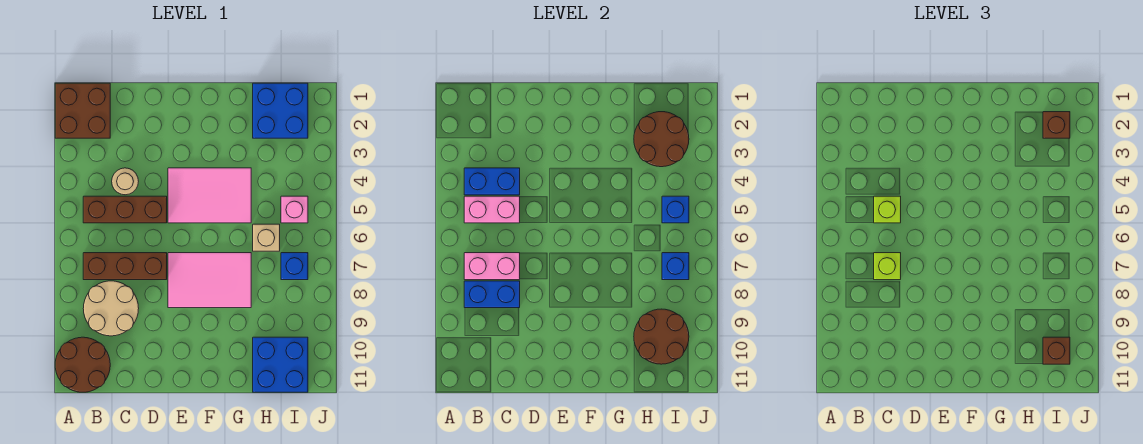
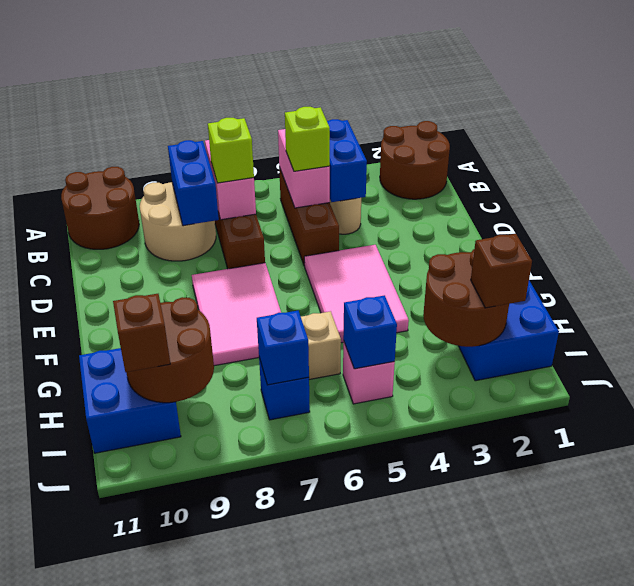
brown brick A1:B2 level 1 -> brown round brick A1:B2 level 1

